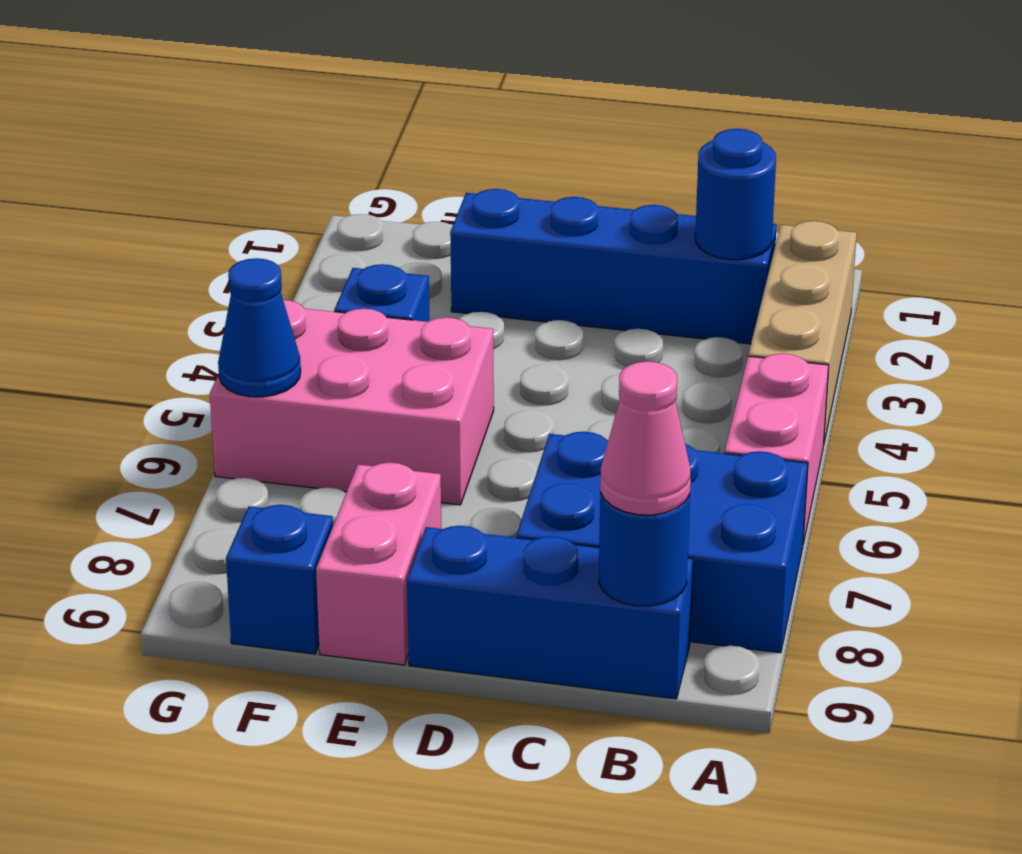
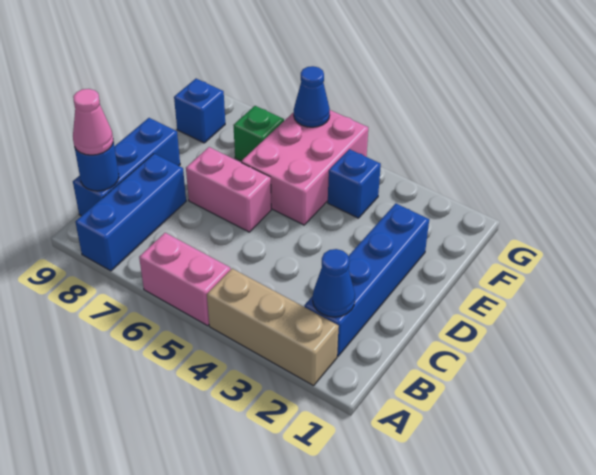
blue brick A7:C8 level 1 -> blue brick A8:C8 level 1
blue round brick B2 level 2 -> blue cone B2 level 2
pink brick E8:E9 level 1 -> pink brick D6:D7 level 1
none -> green brick F7 level 1

